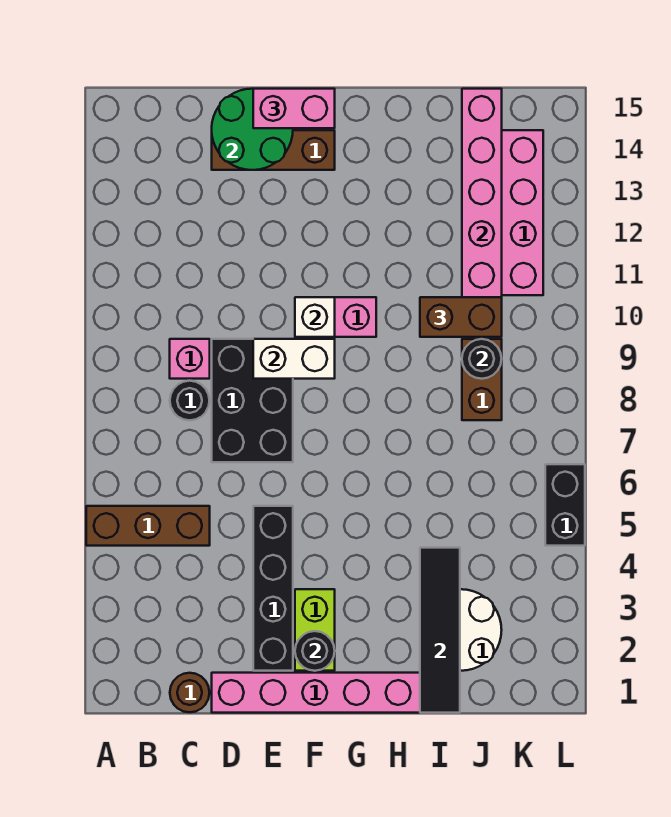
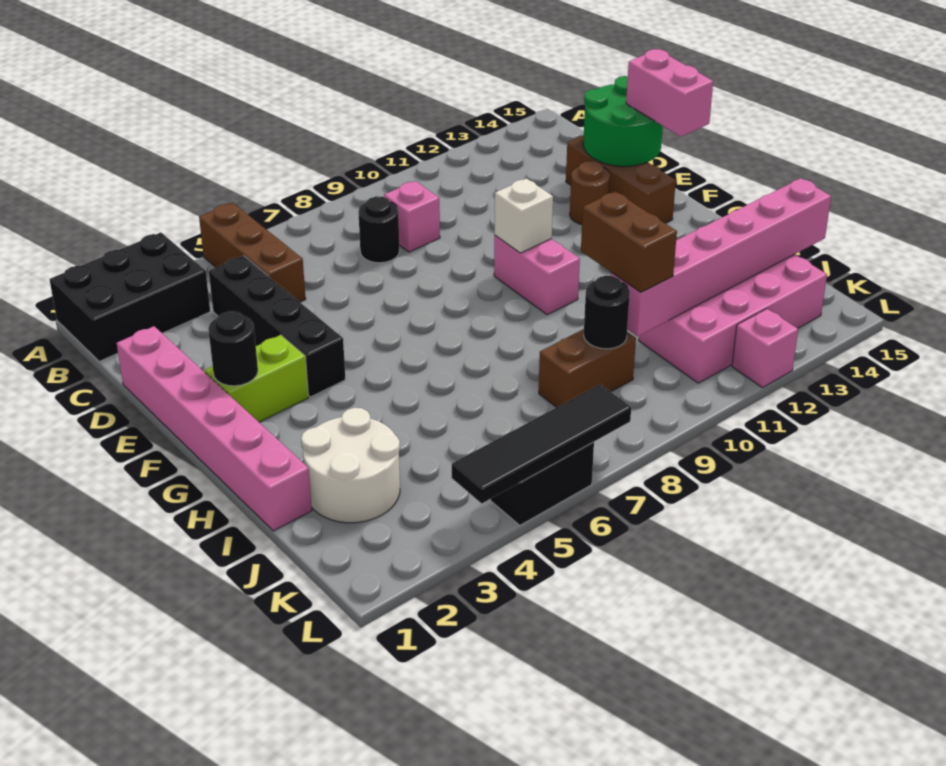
brown round brick C1 level 1 -> brown round brick E13 level 1
black brick D7:E9 level 1 -> black brick A1:B3 level 1
black brick E2:E5 level 1 -> black brick C4:F4 level 1
white brick E9:F9 level 2 -> none
black tile I1:I4 level 2 -> black tile L4:L7 level 2
none -> pink brick L12 level 1

